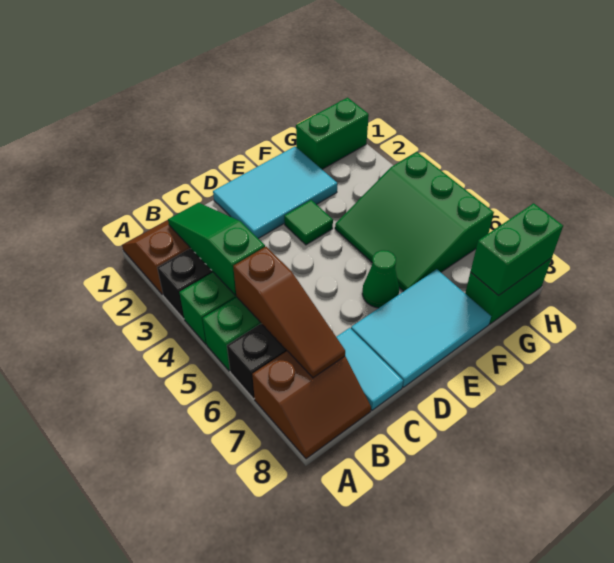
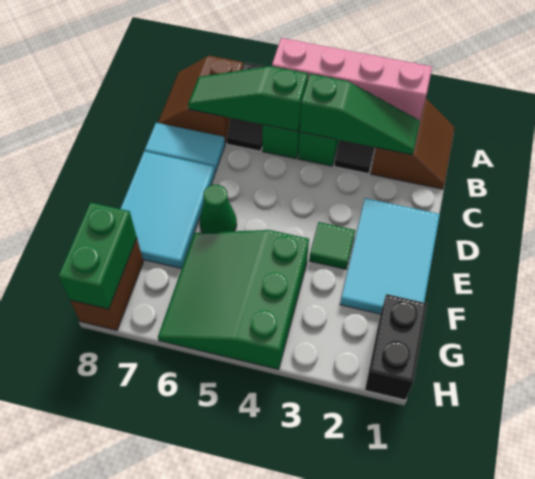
none -> pink brick A2:A5 level 2
brown slope B5:B7 level 2 top 5 -> green slope B5:B7 level 2 top 5
green slope F4:H6 level 1 top H -> green slope F4:H6 level 1 top 4
green brick G1:H1 level 1 -> black brick G1:H1 level 1
green brick G8:H8 level 1 -> brown brick G8:H8 level 1

